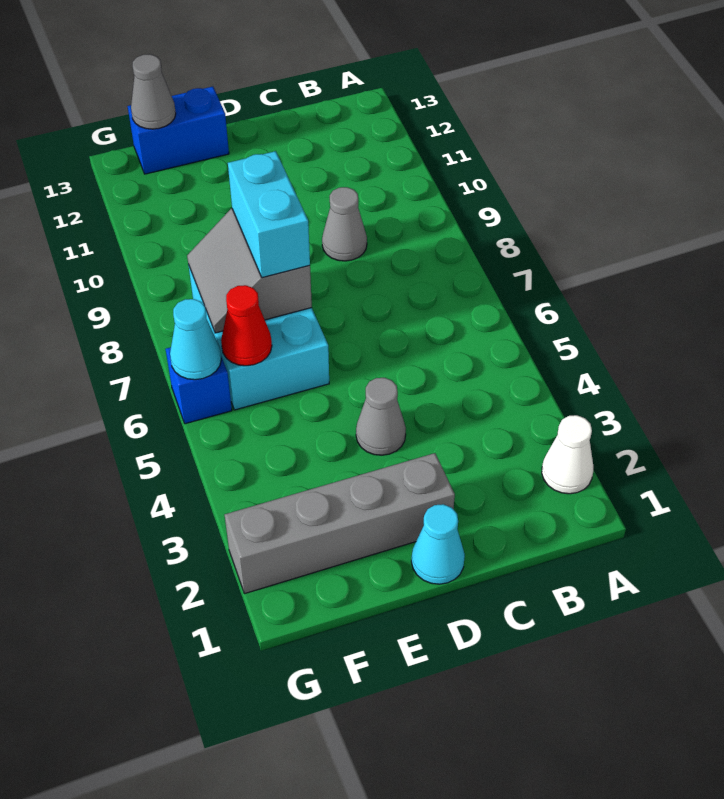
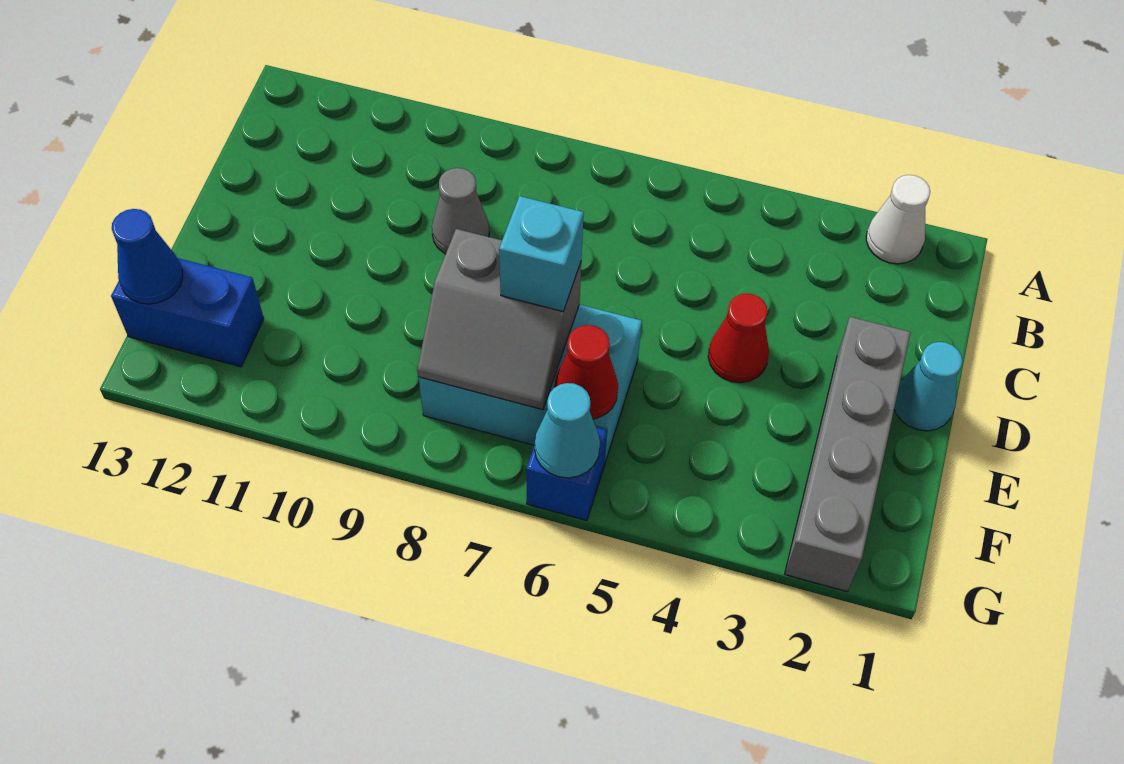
grey cone D4 level 1 -> red cone D4 level 1
cyan brick E7:E8 level 3 -> cyan brick E7 level 3
blue brick E13:F13 level 1 -> blue brick F12:F13 level 1
grey cone F13 level 2 -> blue cone F13 level 2

